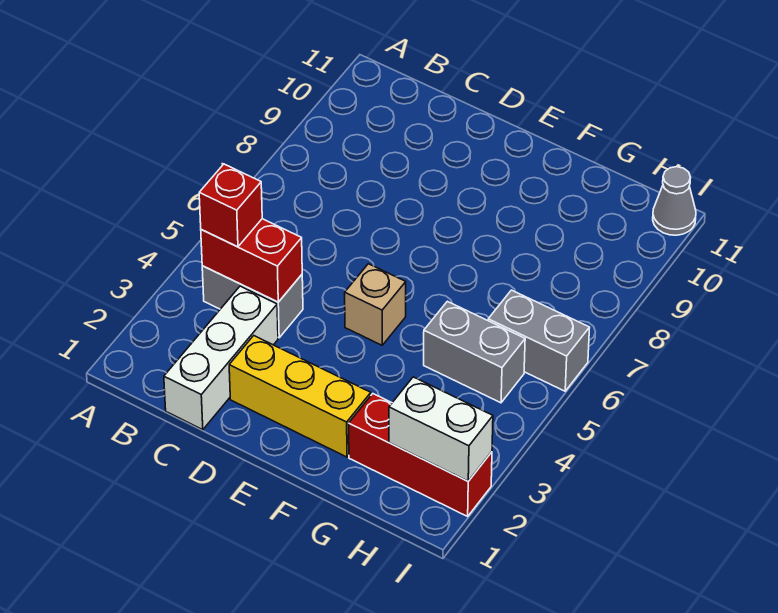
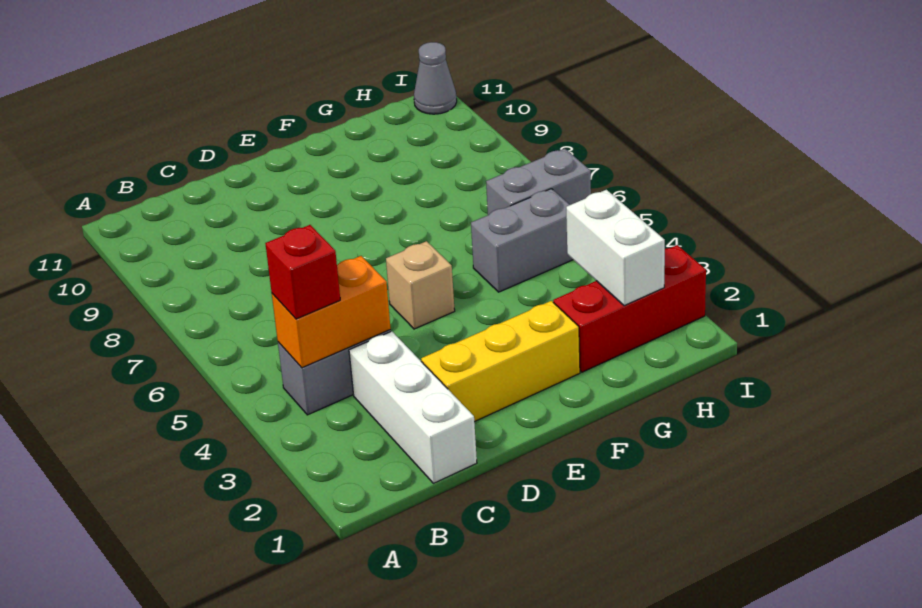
red brick B4:C4 level 2 -> orange brick B4:C4 level 2
white brick H2:I2 level 2 -> white brick H2:H3 level 2

